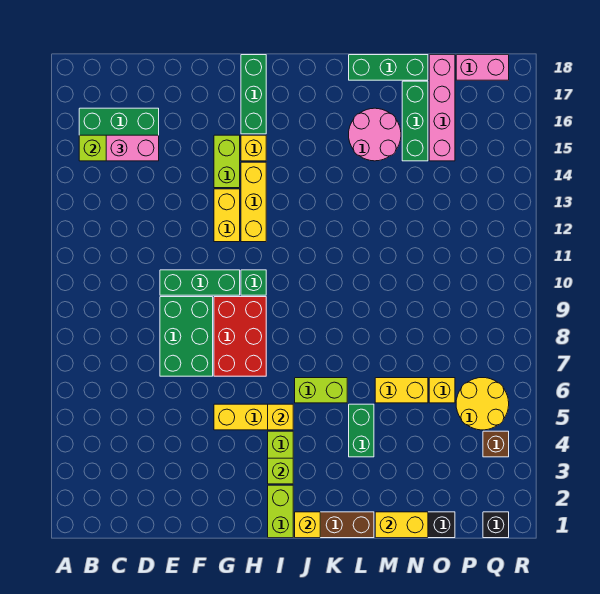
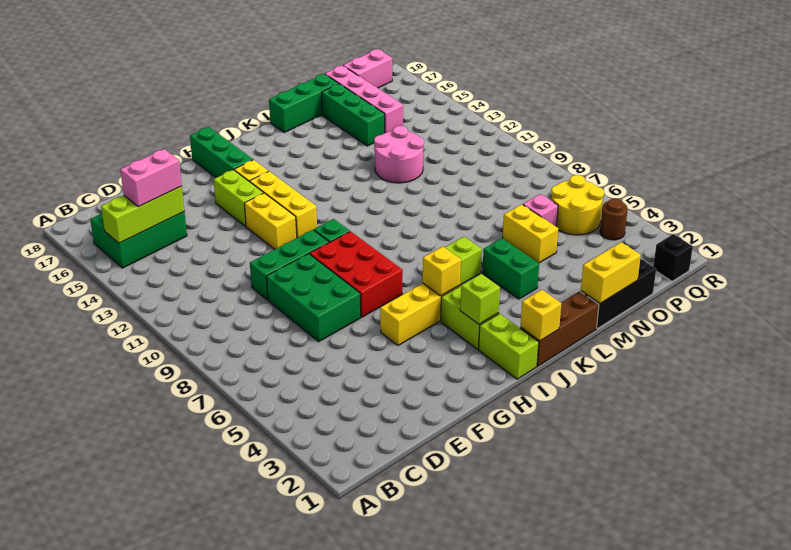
pink round brick L15:M16 level 1 -> pink round brick M12:N13 level 1
yellow brick M6:N6 level 1 -> yellow brick N5:N6 level 1
yellow brick O6 level 1 -> pink brick O6 level 1
brown brick Q4 level 1 -> brown round brick Q4 level 1

